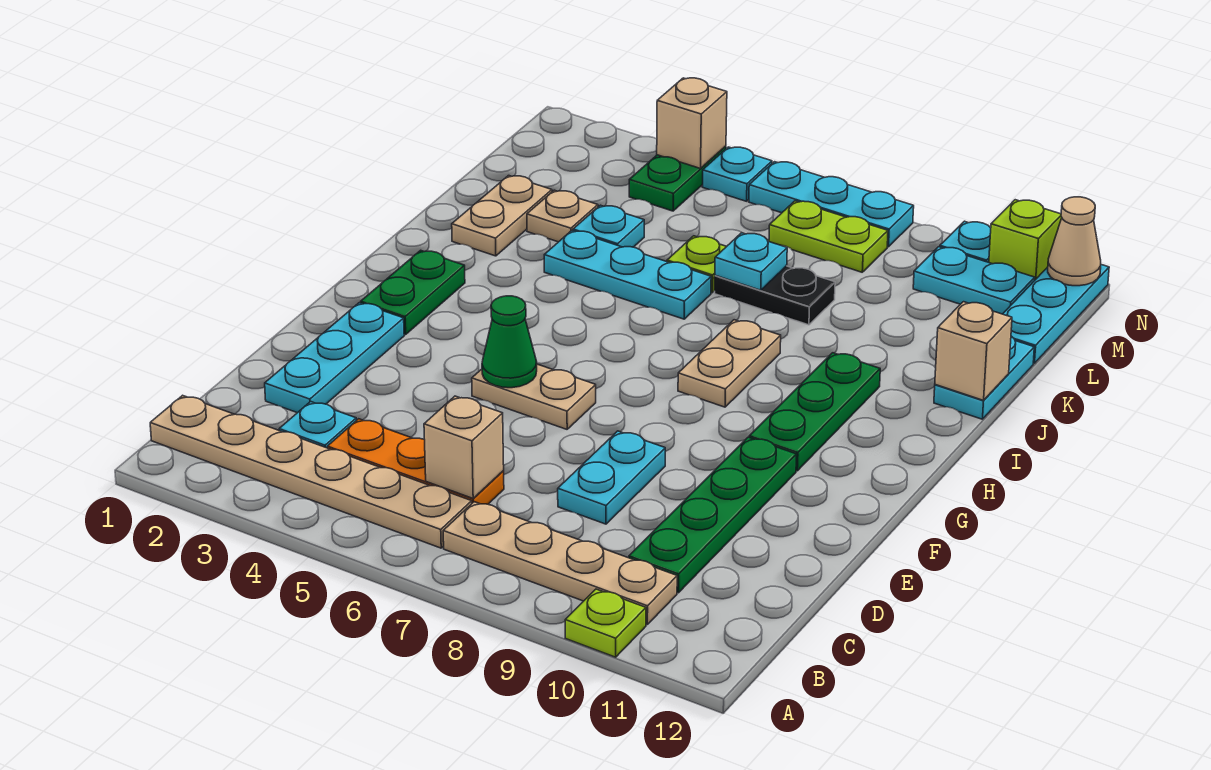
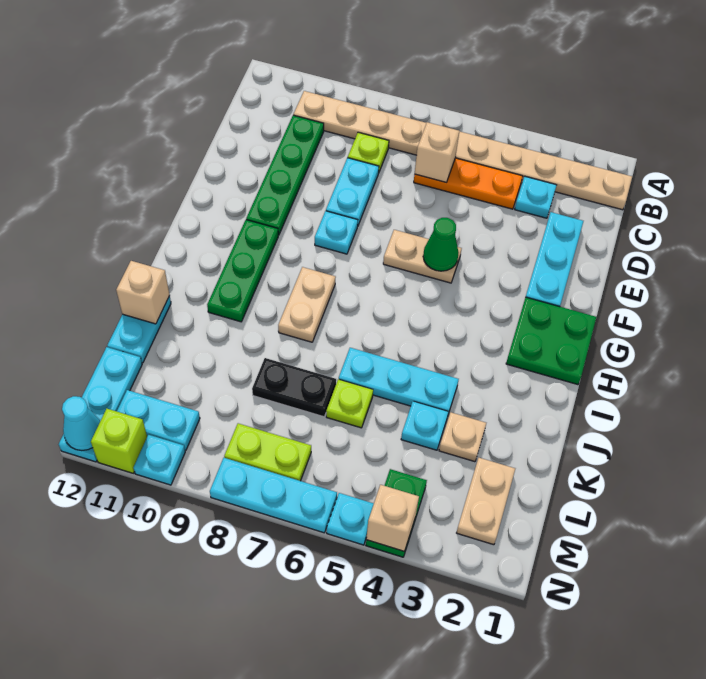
lime plate A10 level 1 -> lime plate C8 level 1
green plate G2:H2 level 1 -> green plate G1:H2 level 1
tan plate J2:K2 level 1 -> tan plate L2:M2 level 1
cyan plate K7 level 2 -> cyan plate F8 level 1
tan cone N12 level 2 -> cyan cone N12 level 2

